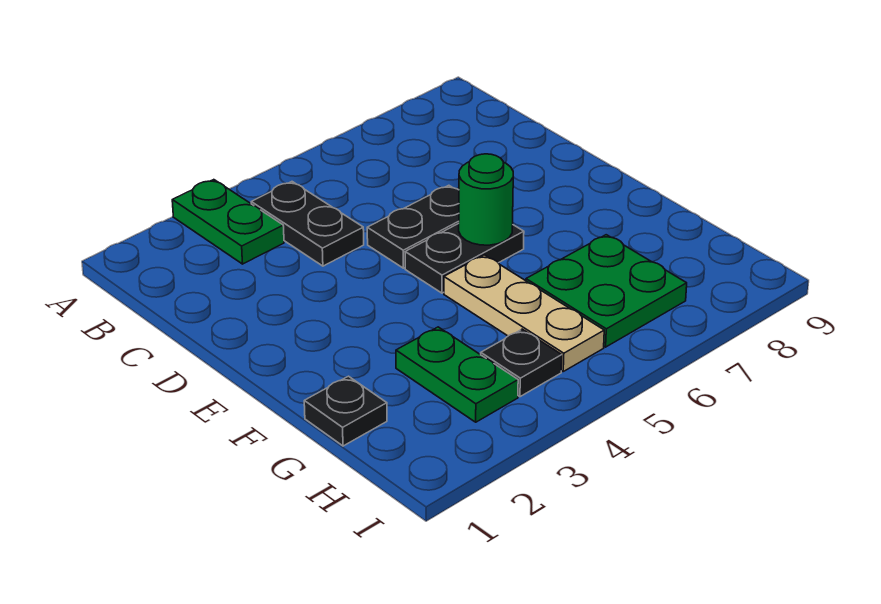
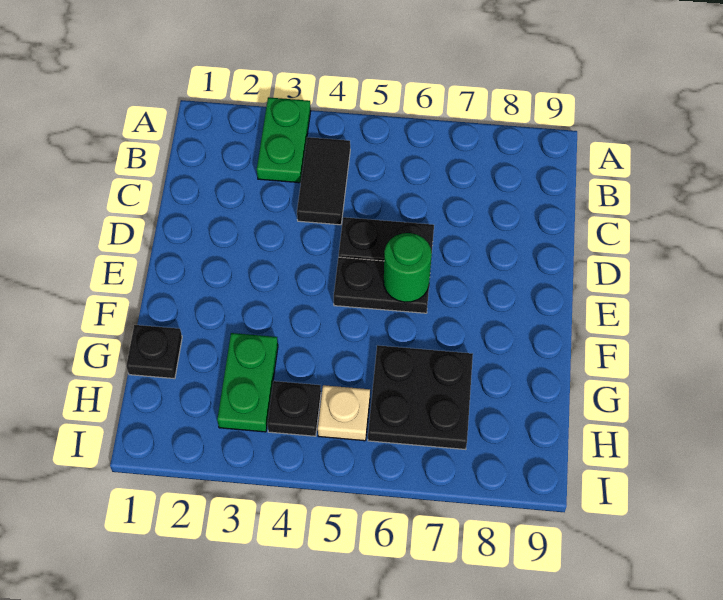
black plate B4:C4 level 1 -> black tile B4:C4 level 1
tan plate F5:H5 level 1 -> tan plate H5 level 1
green plate G6:H7 level 1 -> black plate G6:H7 level 1

